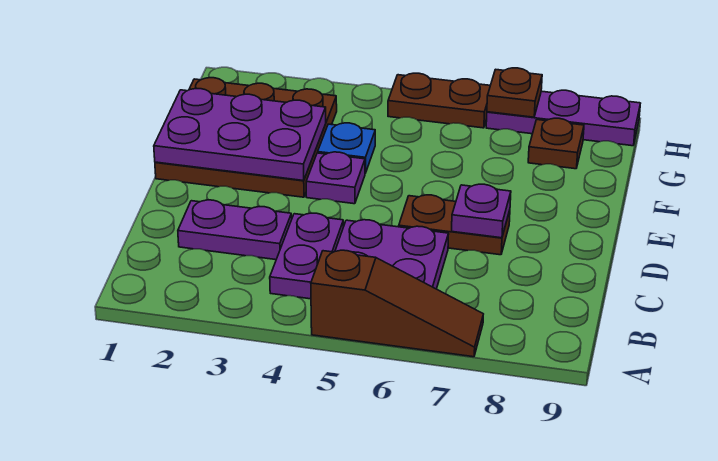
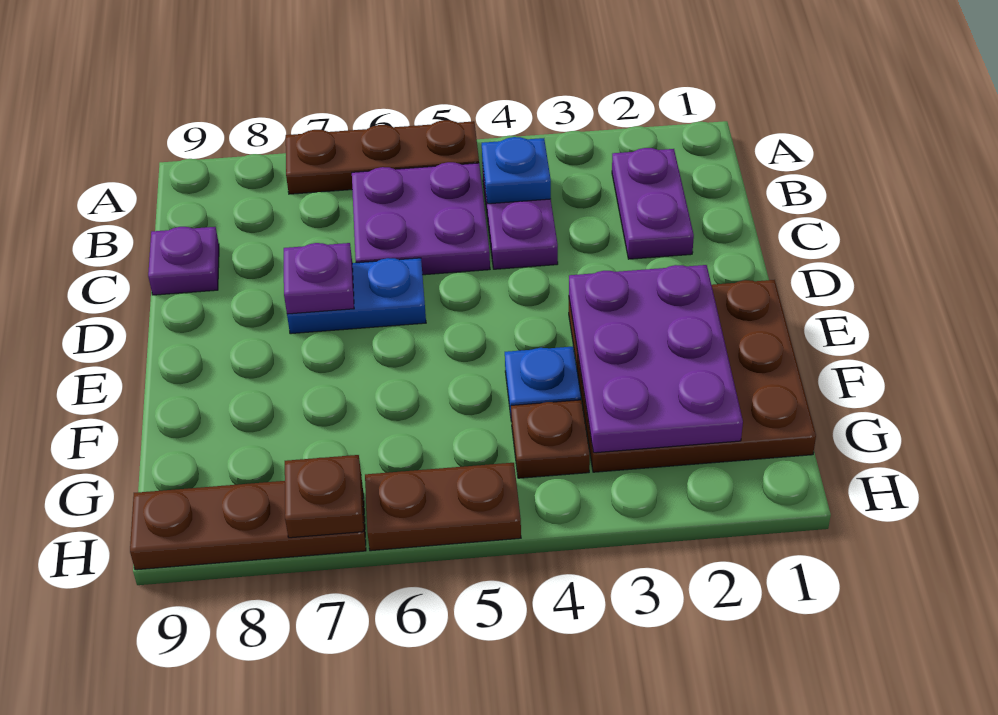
brown slope A5:A7 level 1 top 5 -> brown plate A5:A7 level 1
none -> blue plate B4 level 2
purple plate C2:C3 level 1 -> purple plate B2:C2 level 1
brown plate D6:D7 level 1 -> blue plate D6:D7 level 1
purple plate E1:F3 level 2 -> purple plate E2:G3 level 2
purple plate E4 level 1 -> purple plate C9 level 1
brown plate G8 level 1 -> brown plate G4 level 1
purple plate H7:H9 level 1 -> brown plate H7:H9 level 1

